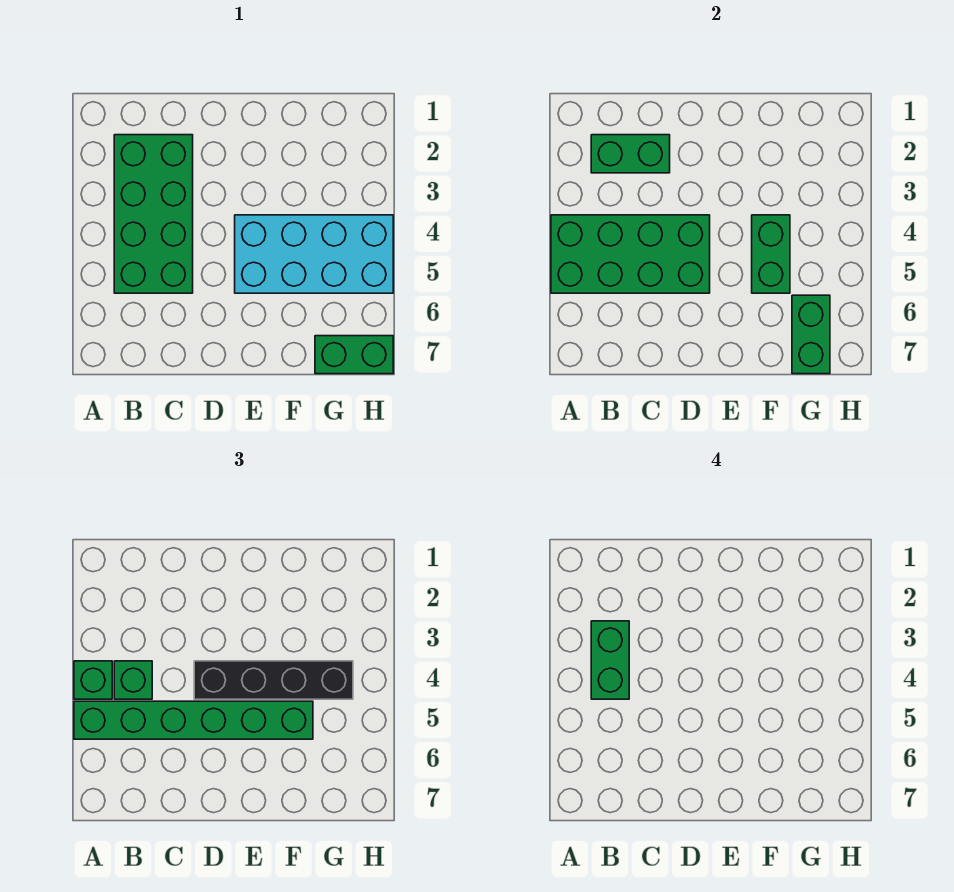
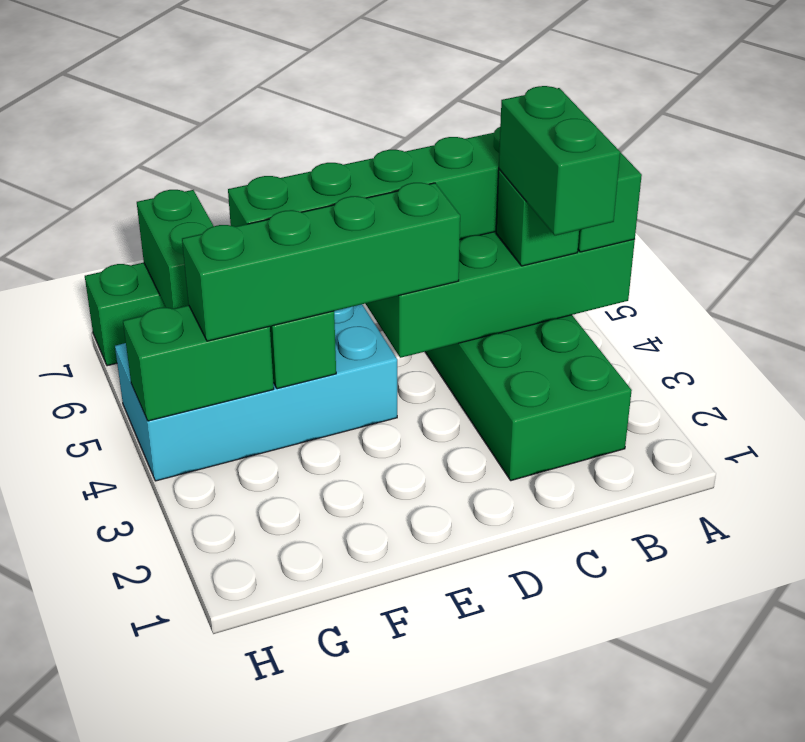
green brick B2:C2 level 2 -> green brick G4:H4 level 2
black brick D4:G4 level 3 -> green brick D4:G4 level 3

